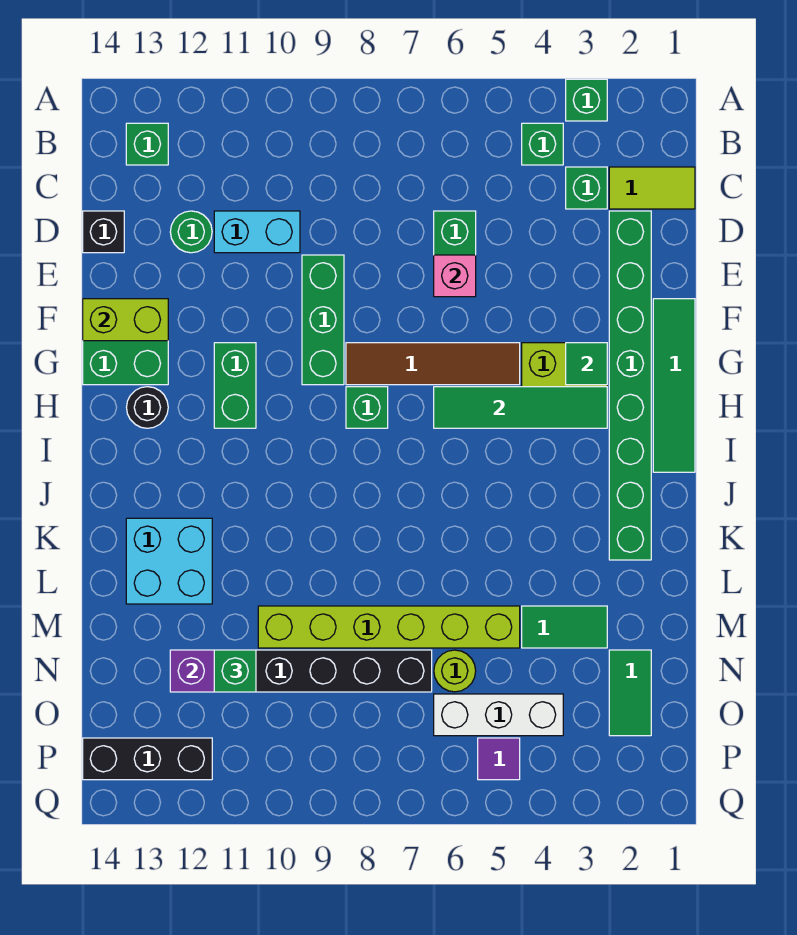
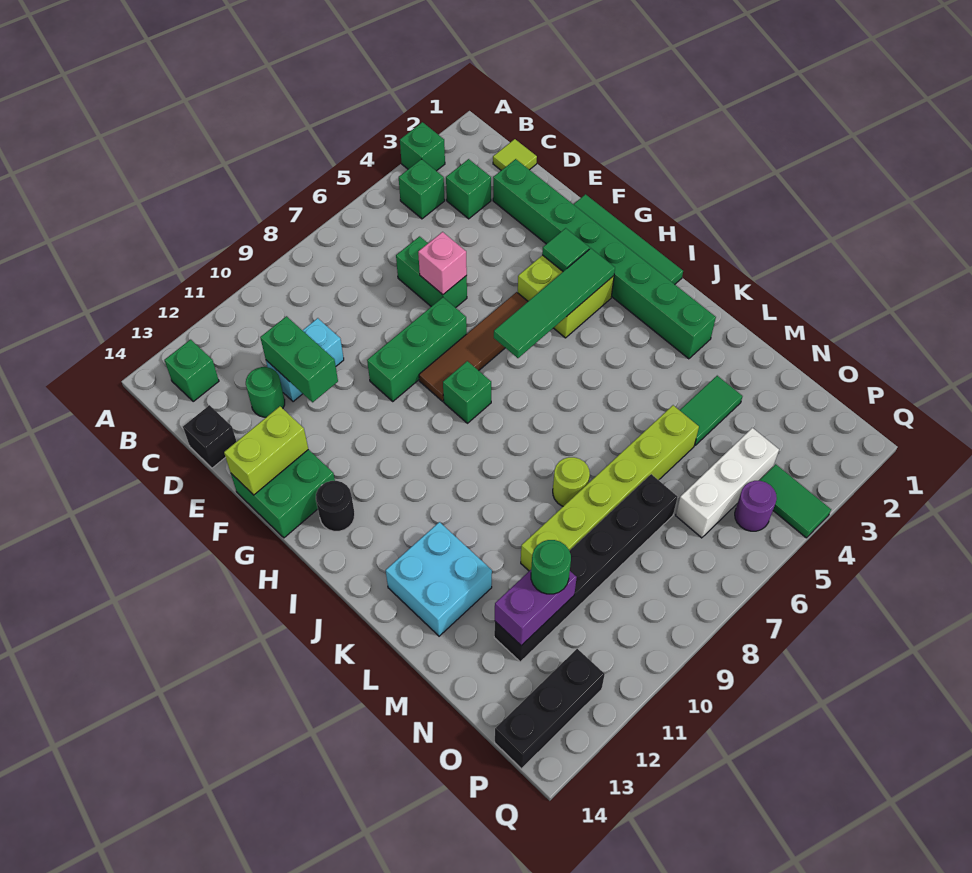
lime tile C1:C2 level 1 -> lime tile C1 level 1
green brick E9:G9 level 1 -> green brick F7:F9 level 1
green brick G11:H11 level 1 -> green brick D11:E11 level 2
green tile N2:O2 level 1 -> green tile P4:Q4 level 1
lime round brick N6 level 1 -> lime round brick L8 level 1
green brick N11 level 3 -> green round brick N11 level 3
purple tile P5 level 1 -> purple round brick P5 level 1

